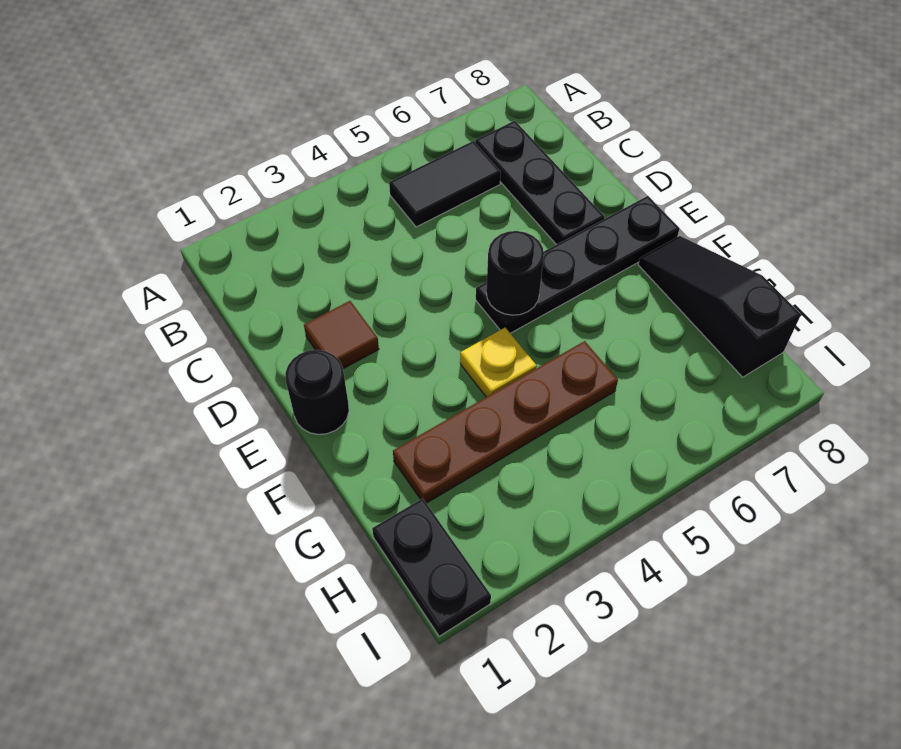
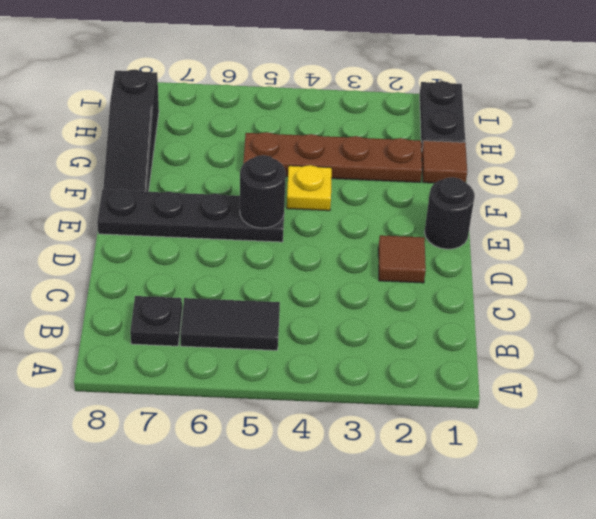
black plate B7:D7 level 1 -> black plate B7 level 1
none -> brown tile G1 level 1

